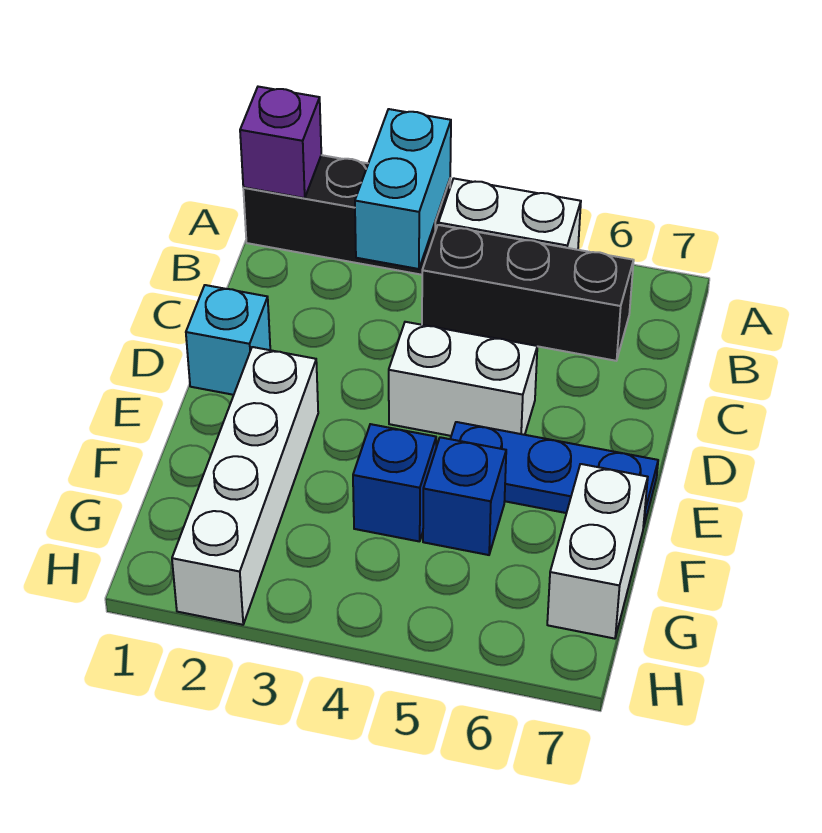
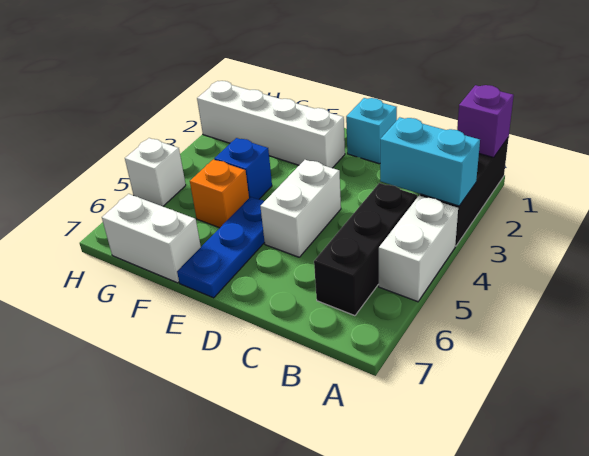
blue brick F5 level 1 -> orange brick F5 level 1
none -> white brick H5 level 1

